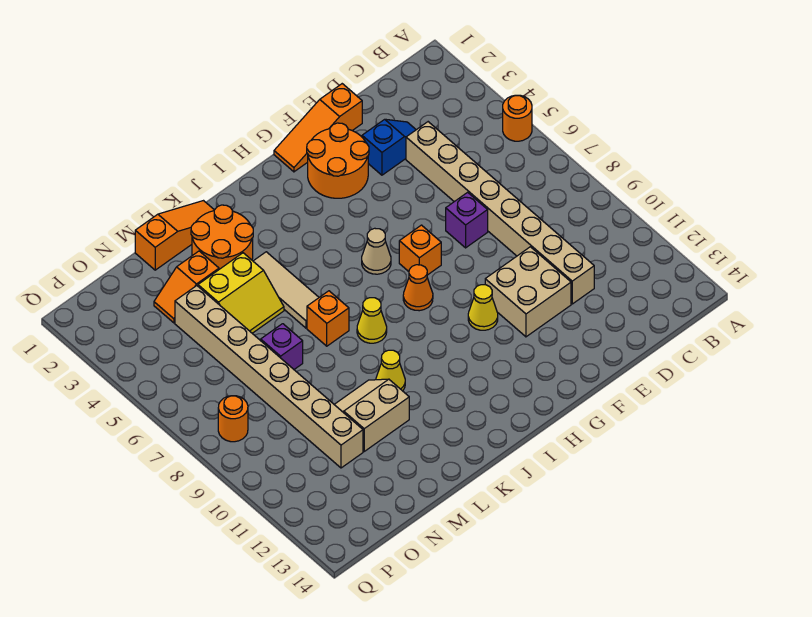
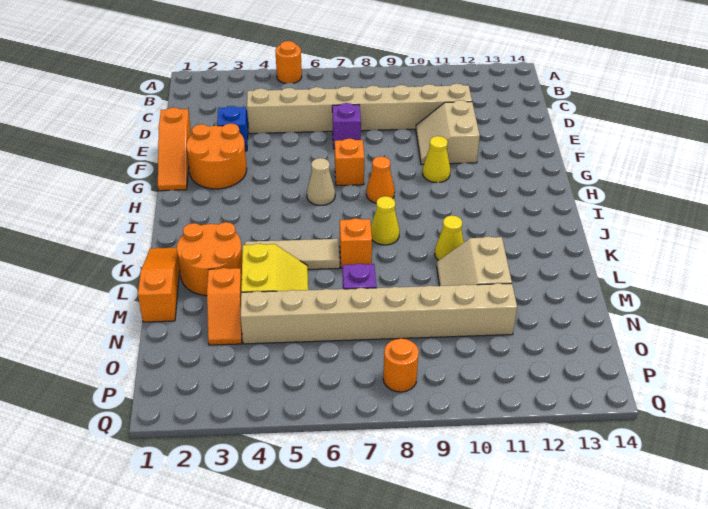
tan brick E10:F11 level 1 -> tan slope E10:F11 level 1 top 11

